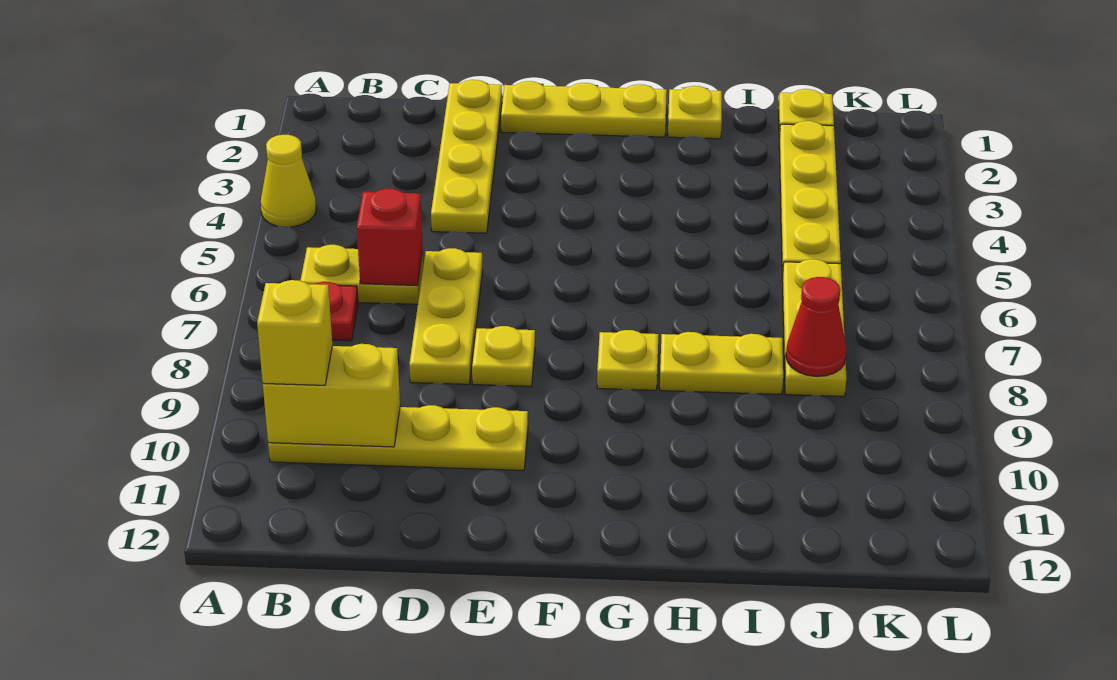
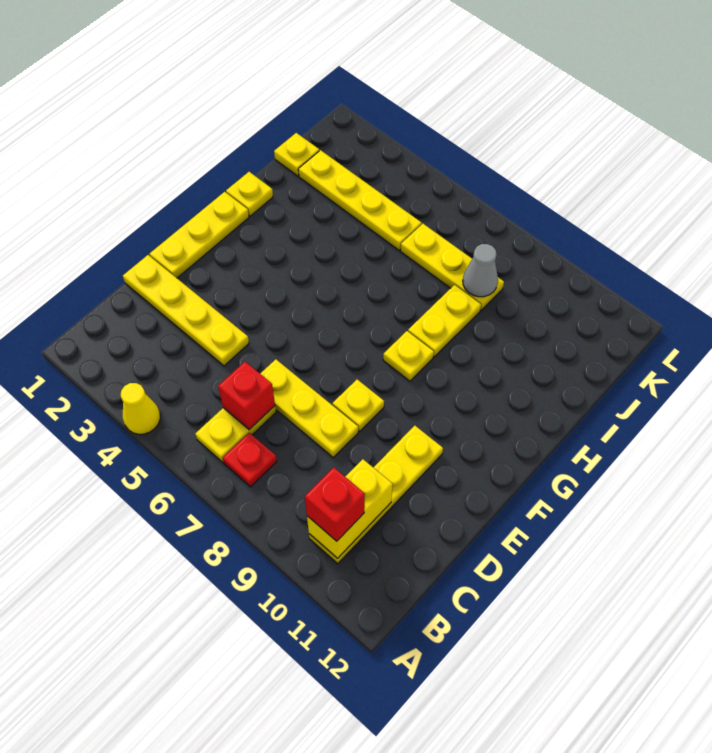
yellow brick B10 level 3 -> red brick B10 level 3
red cone J8 level 2 -> grey cone J8 level 2

